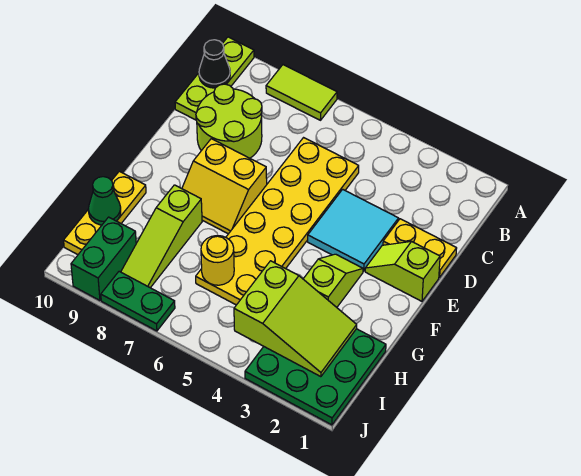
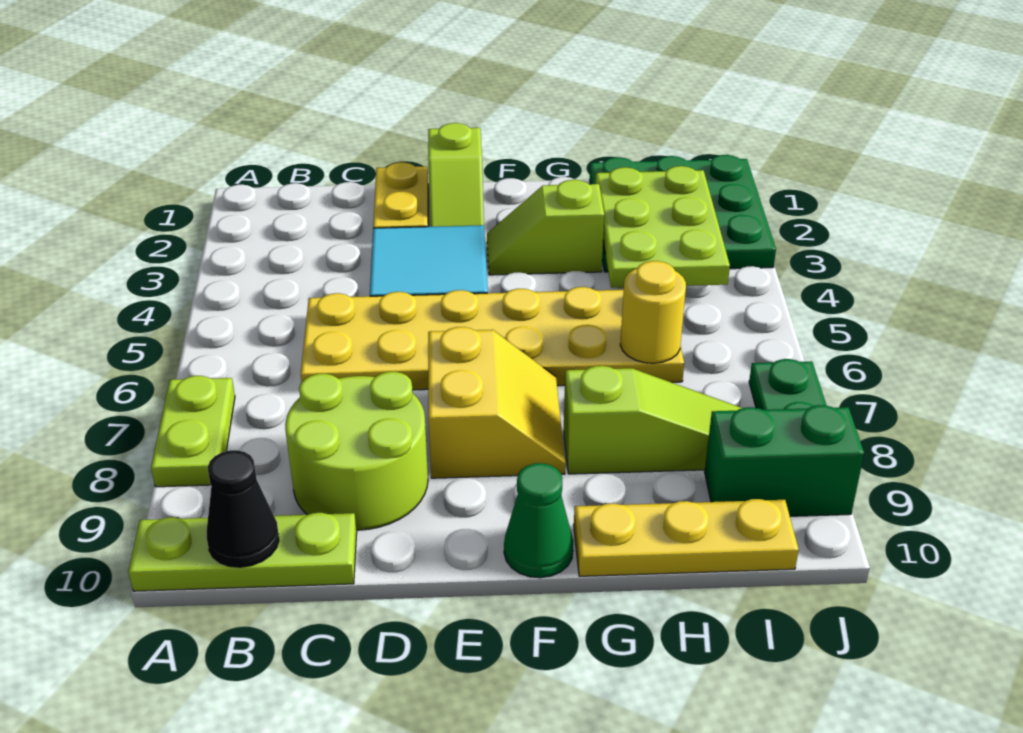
lime tile A7:A8 level 1 -> lime plate A7:A8 level 1
lime slope H2:I4 level 2 top 4 -> lime plate H2:I4 level 2
green cone H10 level 2 -> green cone F10 level 1

